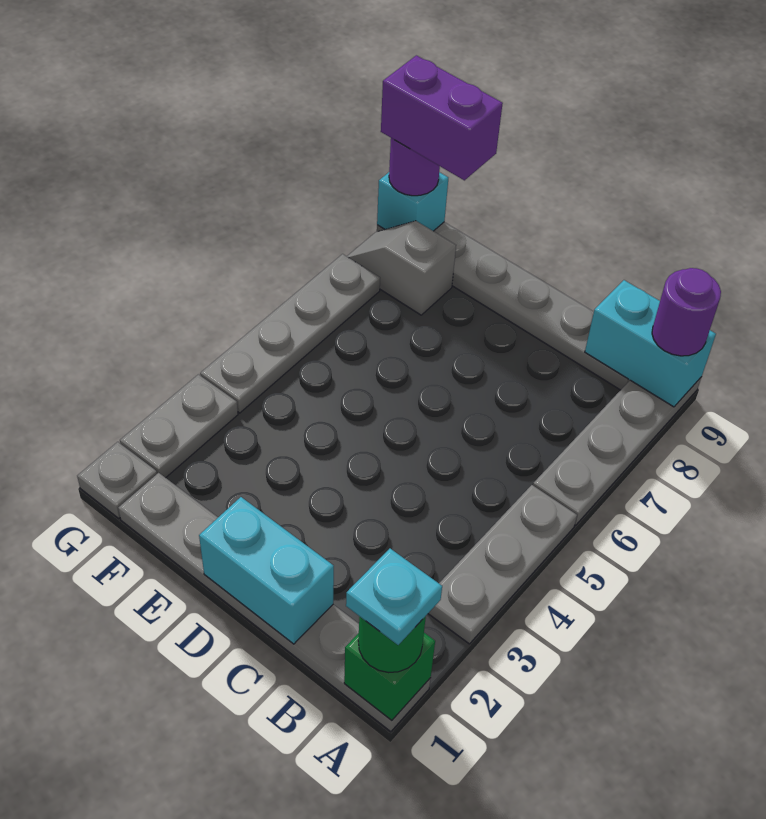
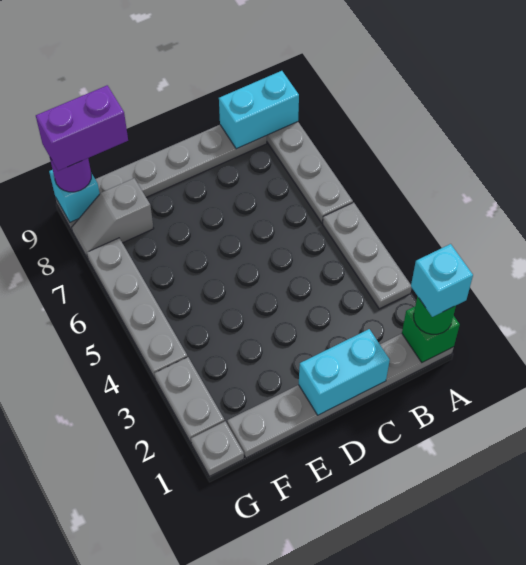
cyan plate A1 level 4 -> cyan brick A1 level 4
purple round brick A9 level 3 -> none

